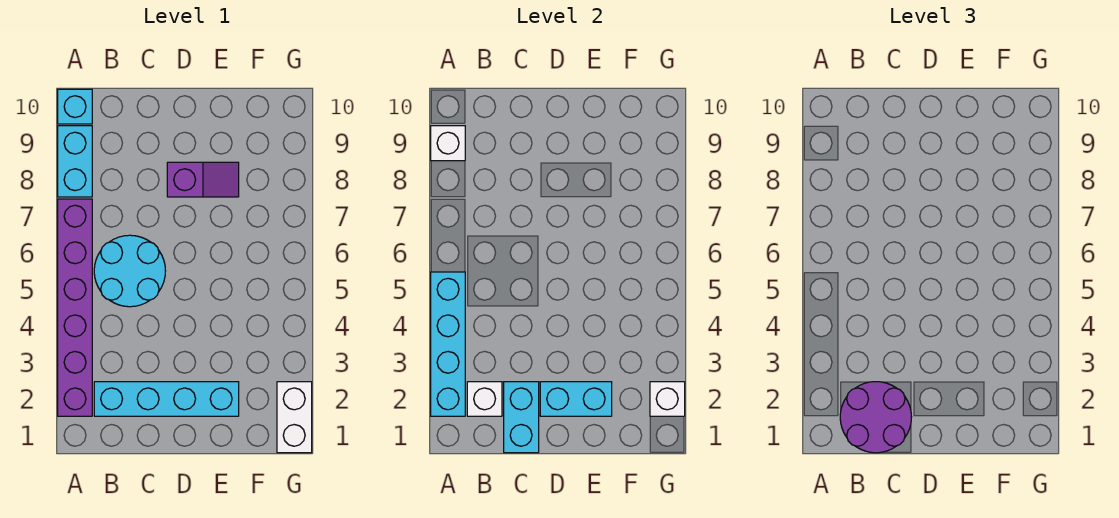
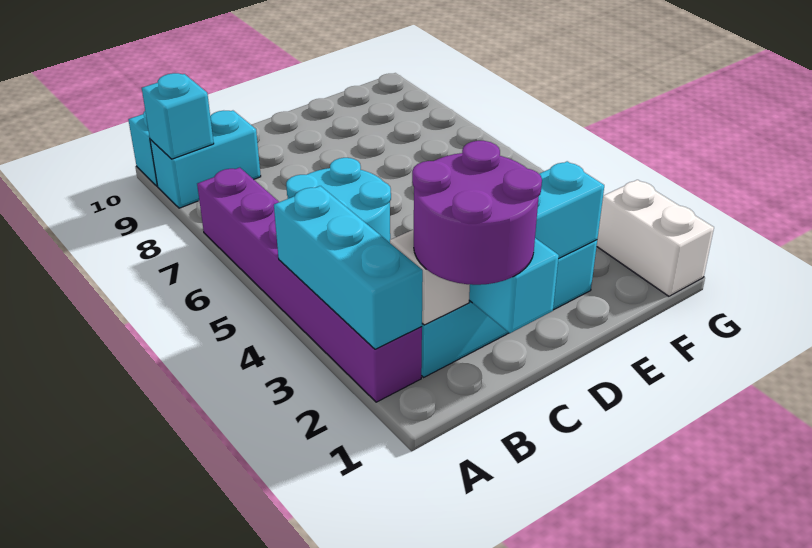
cyan brick A2:A5 level 2 -> cyan brick A2:A4 level 2
cyan brick A8:A9 level 1 -> cyan brick A9:B9 level 1
white brick A9 level 2 -> cyan brick A9 level 2
purple slope D8:E8 level 1 top D -> none
white brick G2 level 2 -> none

